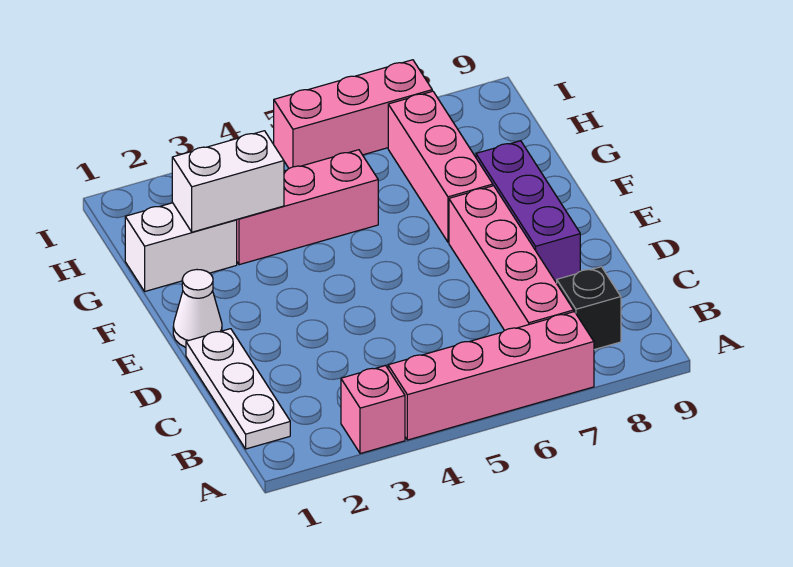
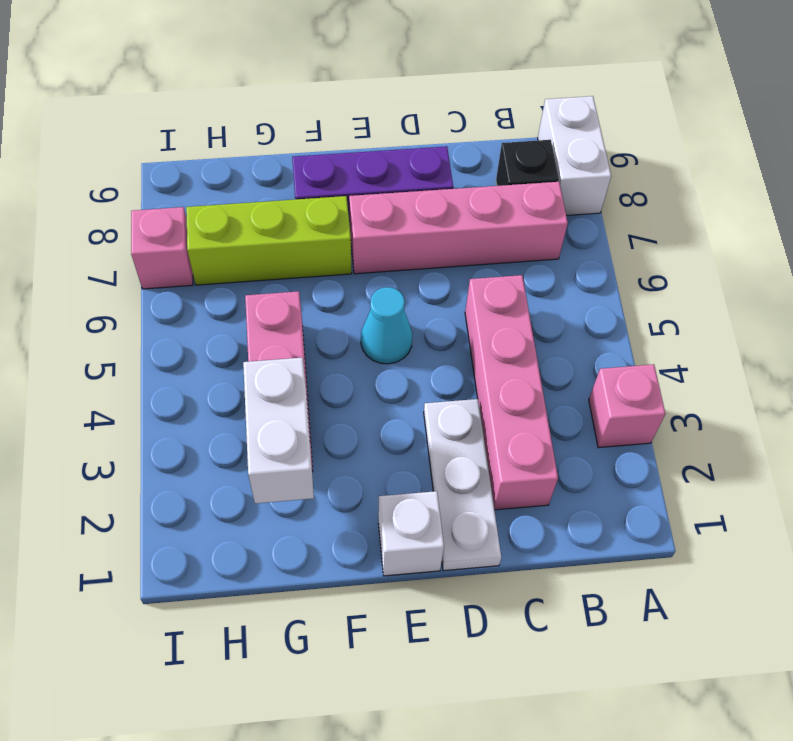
pink brick A4:A7 level 1 -> pink brick C2:C5 level 1
white plate B1:D1 level 1 -> white plate D1:D3 level 1
white cone E1 level 1 -> white brick E1 level 1
none -> cyan cone E5 level 1
pink brick F7:H7 level 1 -> lime brick F7:H7 level 1
white brick G1:G2 level 1 -> white brick A8:A9 level 1
pink brick I5:I7 level 1 -> pink brick I7 level 1

